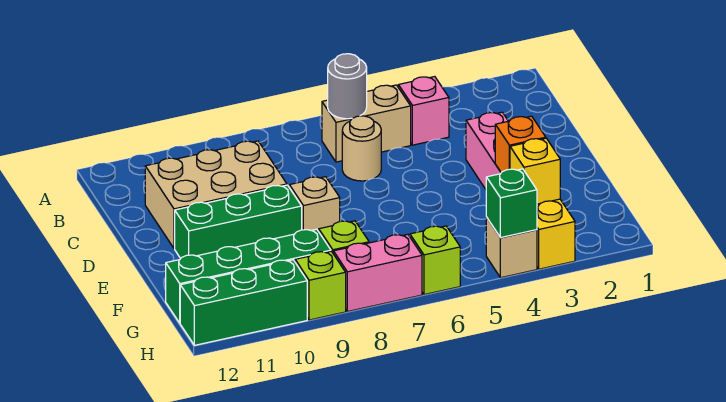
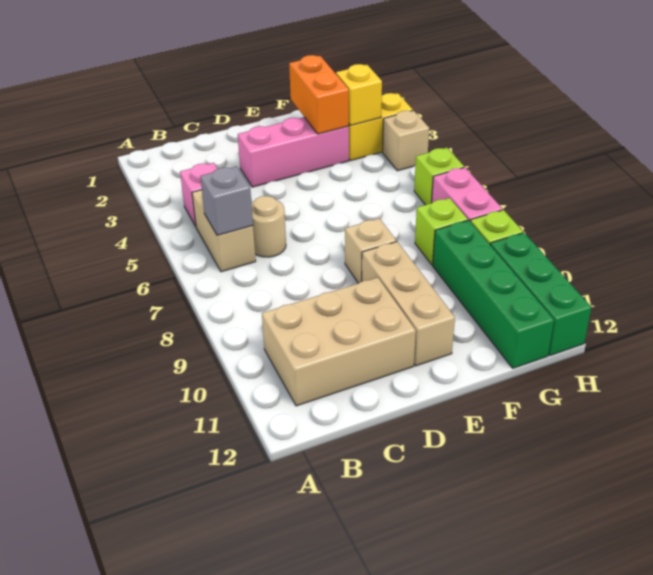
grey round brick B6 level 2 -> grey brick B6 level 2
tan brick C9:D11 level 1 -> tan brick B10:D11 level 1
green brick E9:E11 level 1 -> tan brick E9:E11 level 1
orange brick F3 level 2 -> orange brick F2:F3 level 2
green brick H4 level 2 -> none

